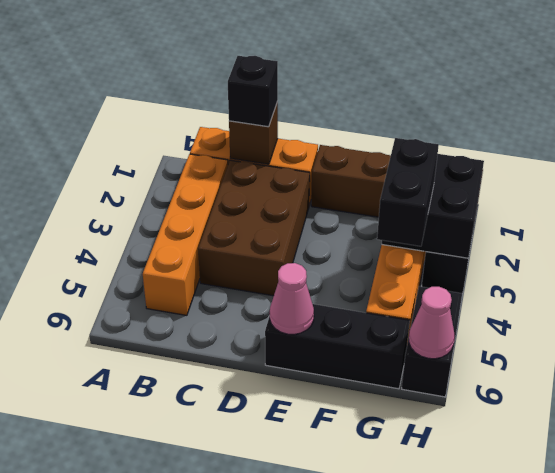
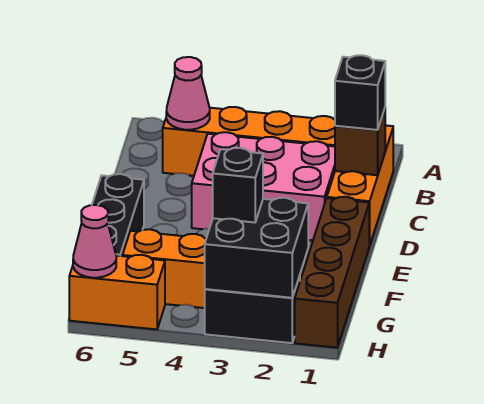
brown brick C2:D4 level 1 -> pink brick C2:D4 level 1
pink cone E6 level 2 -> pink cone B5 level 2
black brick G3:G4 level 3 -> black brick G3 level 3
black brick H5:H6 level 1 -> orange brick H5:H6 level 1

